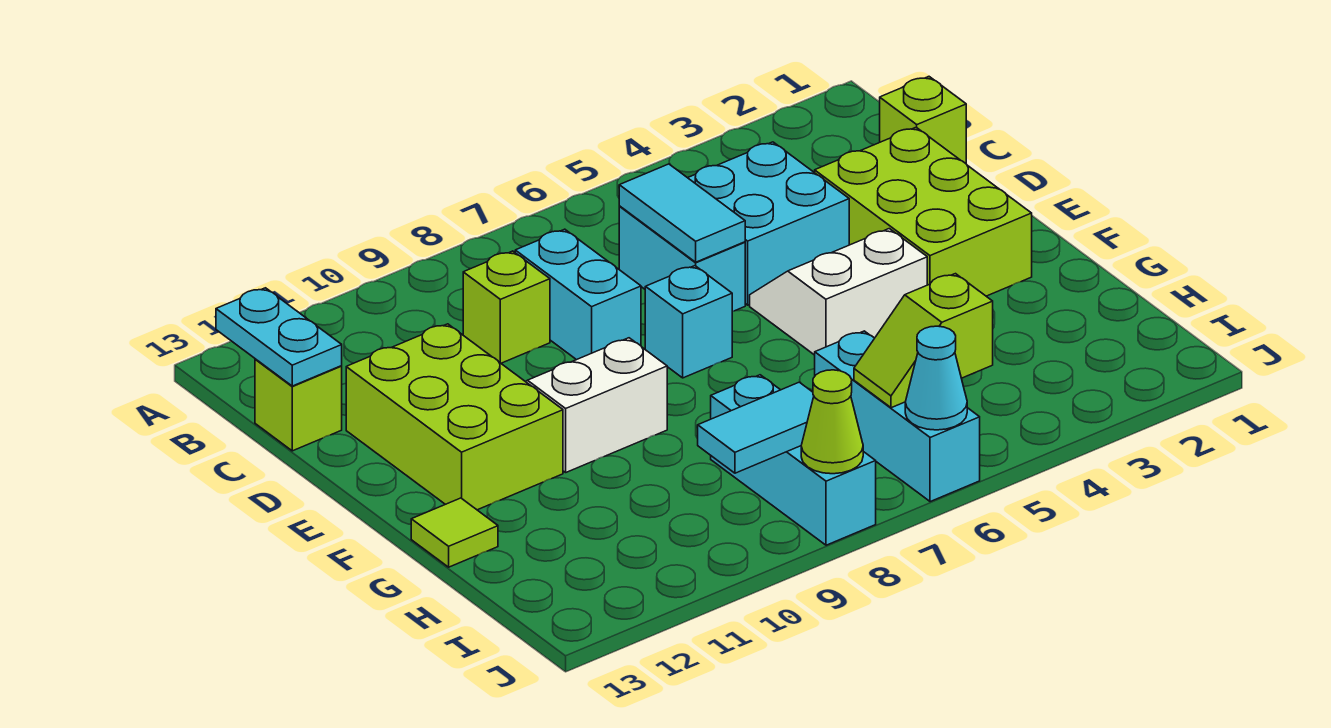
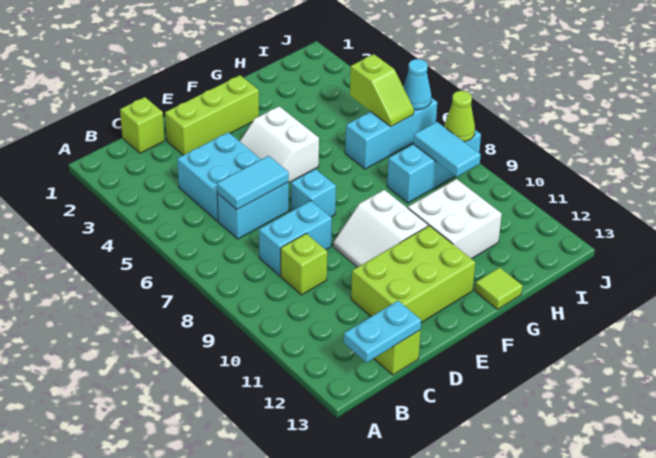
lime brick D2:F3 level 1 -> lime brick D2:F2 level 1
none -> white brick G10:H11 level 1

